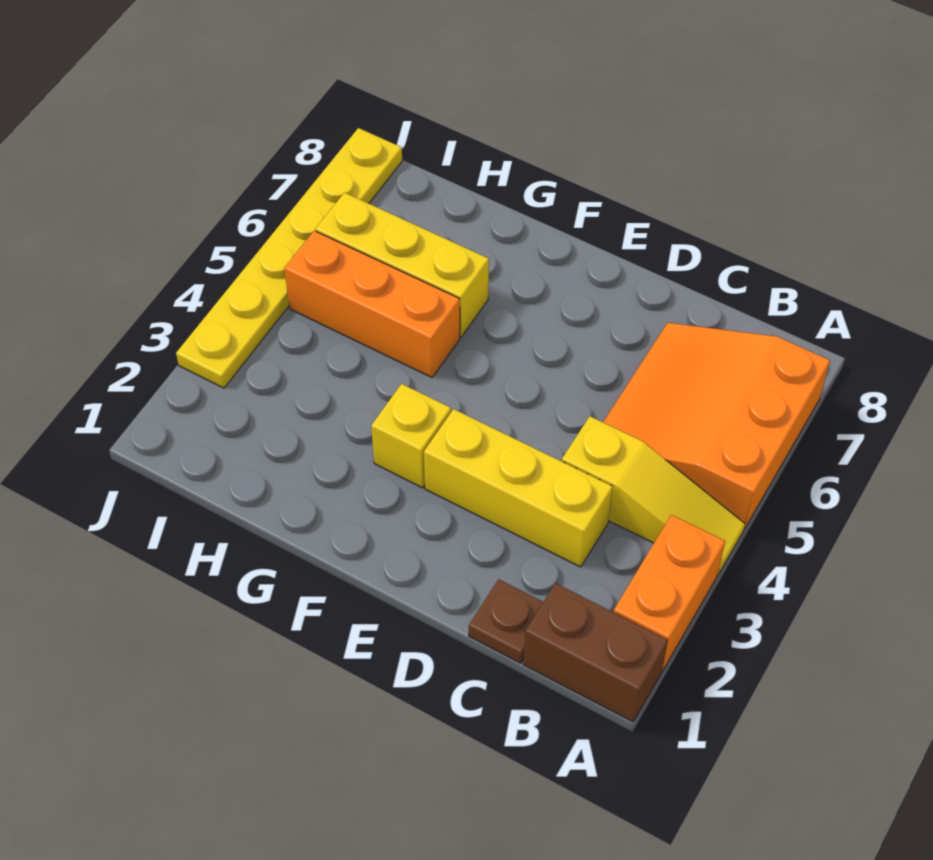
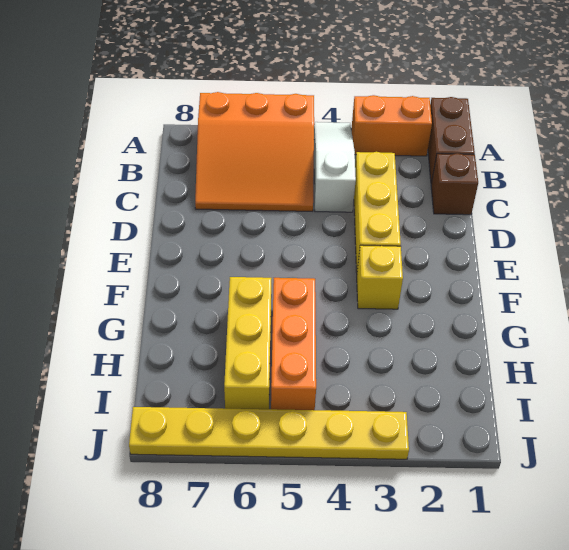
yellow slope A4:C4 level 1 top C -> white slope A4:C4 level 1 top C
brown plate C1 level 1 -> brown brick C1 level 1

